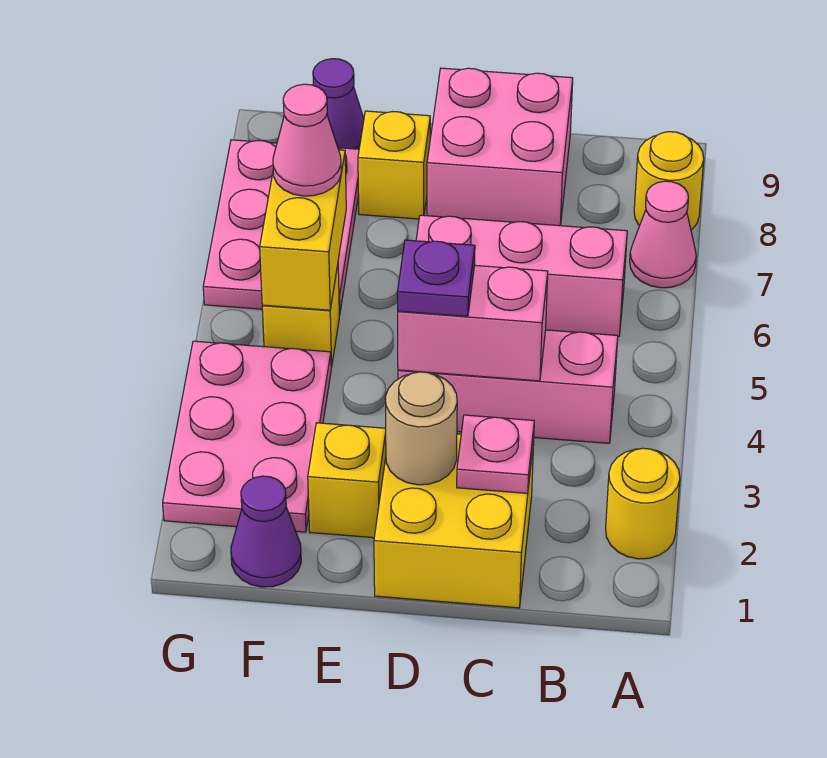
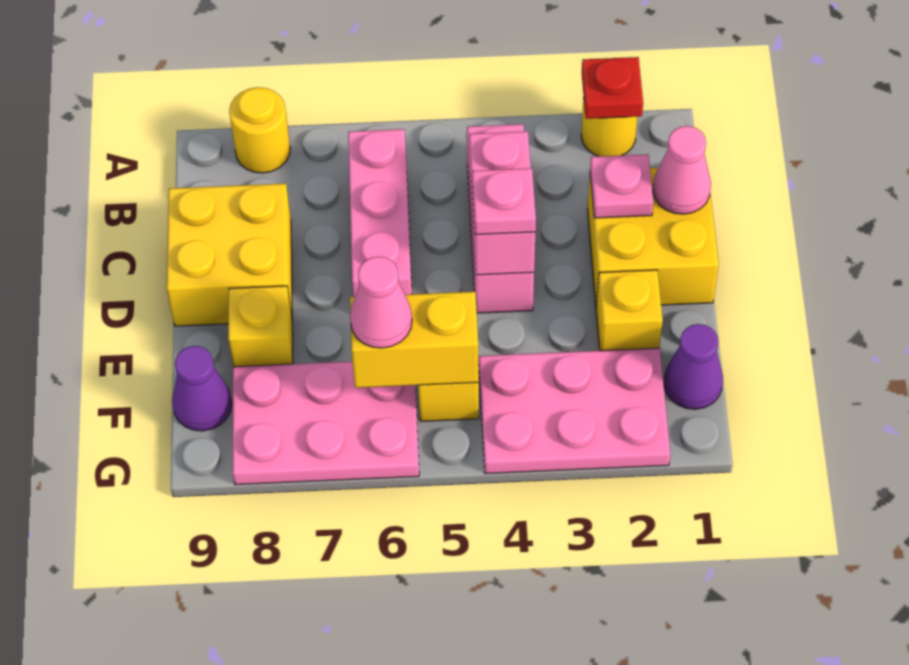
none -> red plate A2 level 2
pink cone A7 level 1 -> pink cone C1 level 2
pink brick C8:D9 level 1 -> yellow brick C8:D9 level 1
tan round brick D2 level 2 -> none
purple plate D4 level 3 -> pink plate D4 level 3

